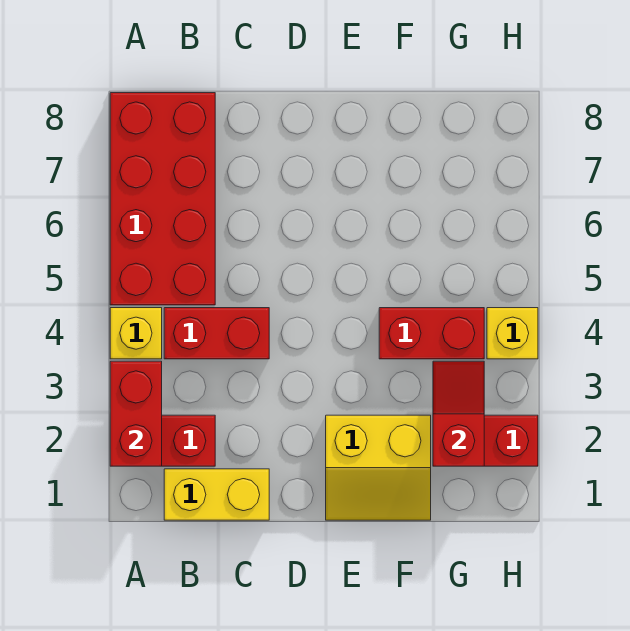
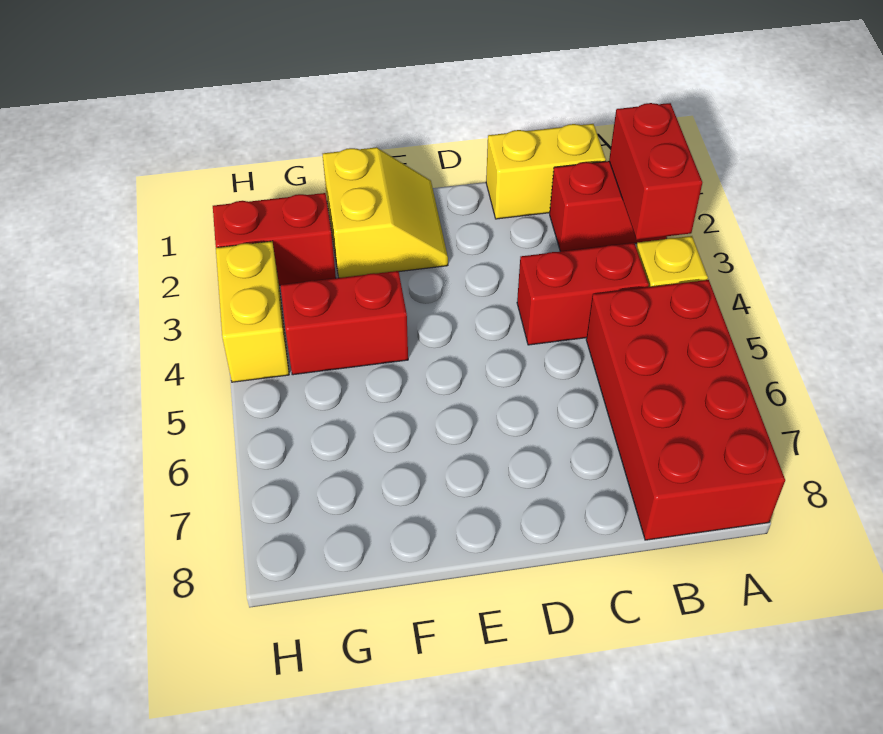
yellow slope E1:F2 level 1 top 2 -> yellow slope E1:F2 level 1 top F
red slope G2:G3 level 2 top 2 -> none
yellow brick H4 level 1 -> yellow brick H3:H4 level 1

